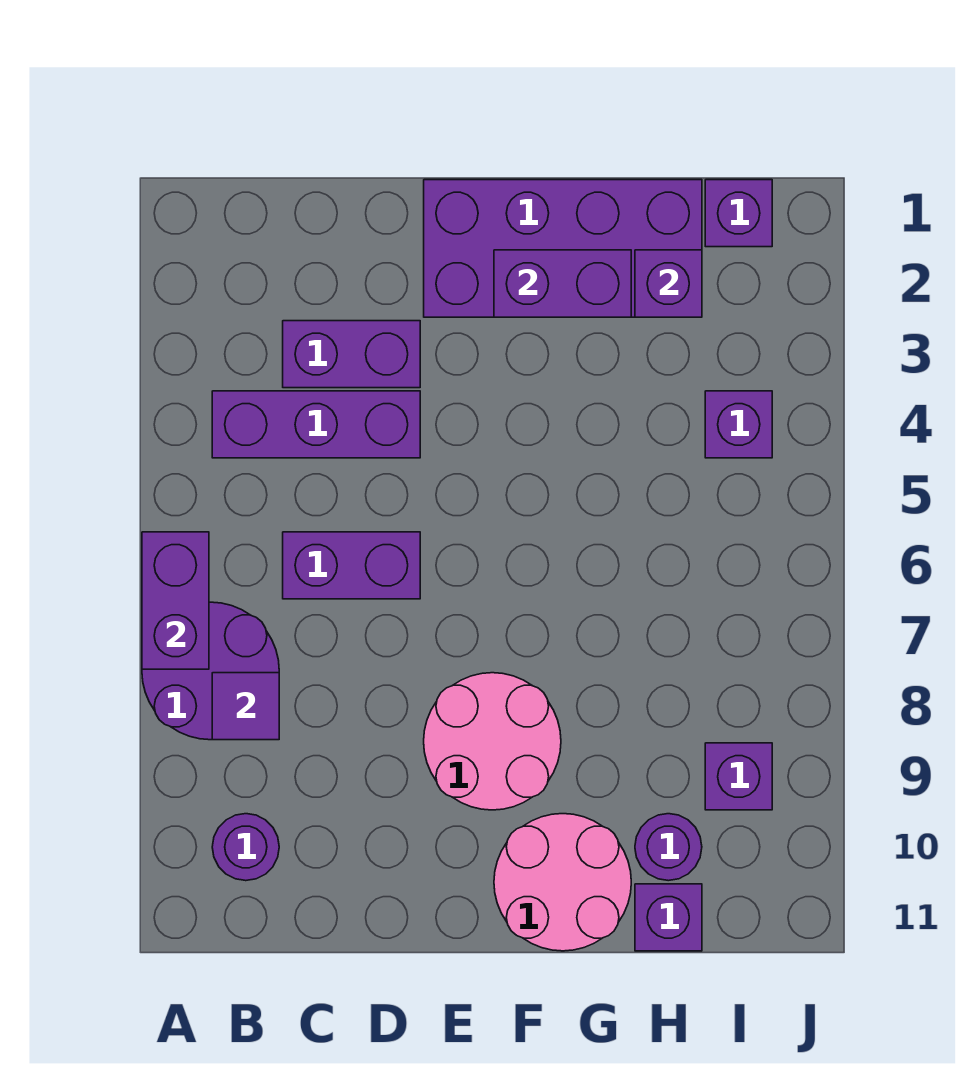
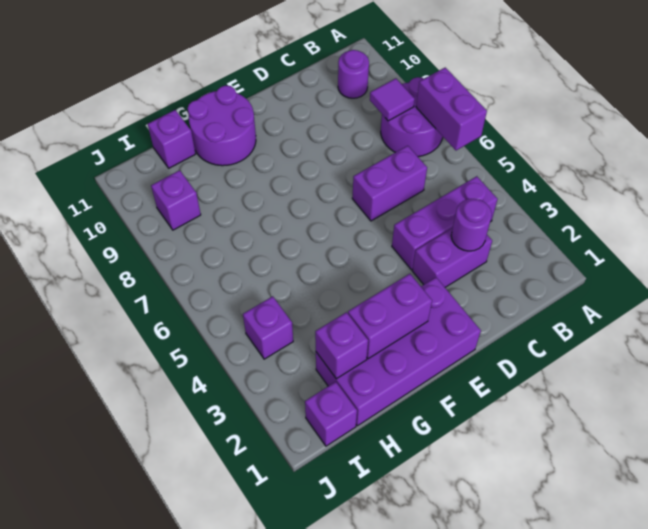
pink round brick E8:F9 level 1 -> none
pink round brick F10:G11 level 1 -> purple round brick F10:G11 level 1
purple round brick H10 level 1 -> purple round brick C3 level 2

